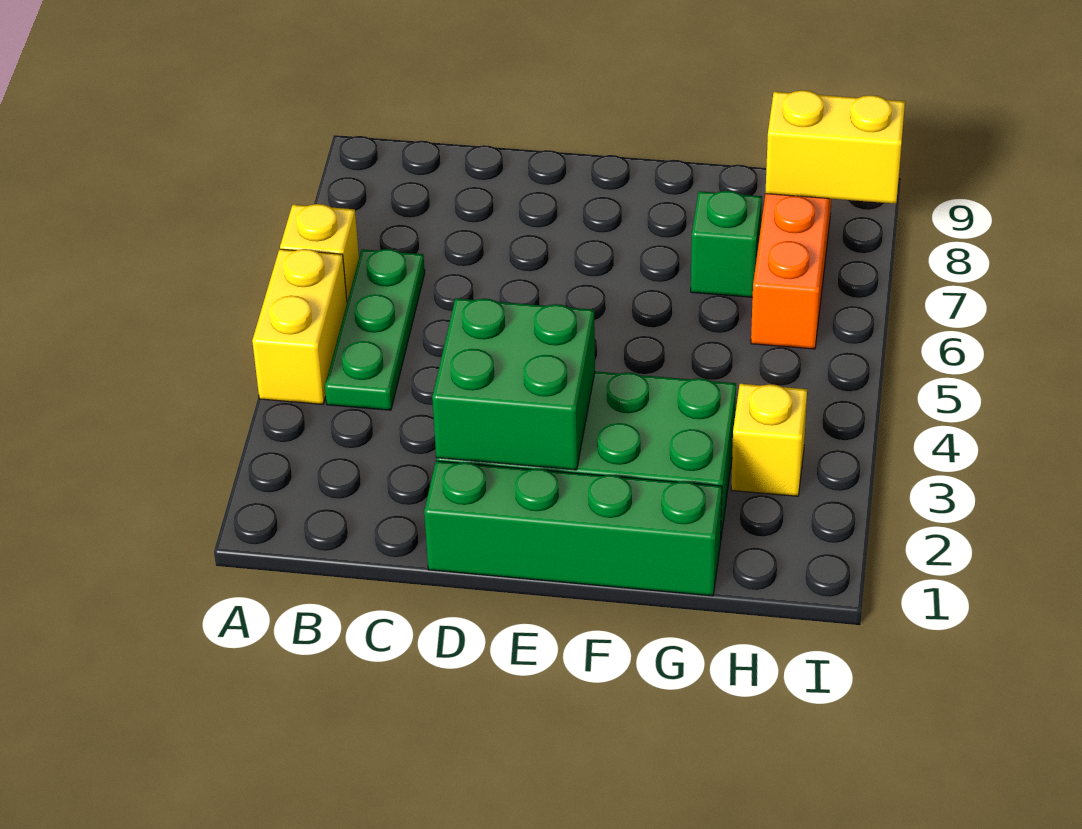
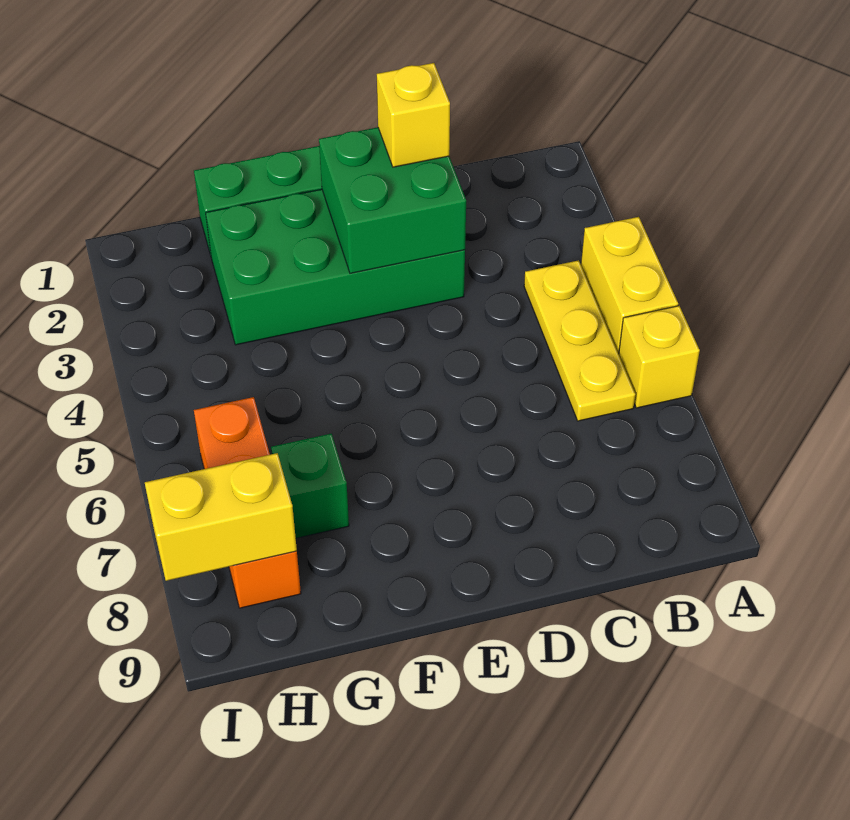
green plate B4:B6 level 1 -> yellow plate B4:B6 level 1
yellow brick H3 level 1 -> yellow brick D2 level 3

